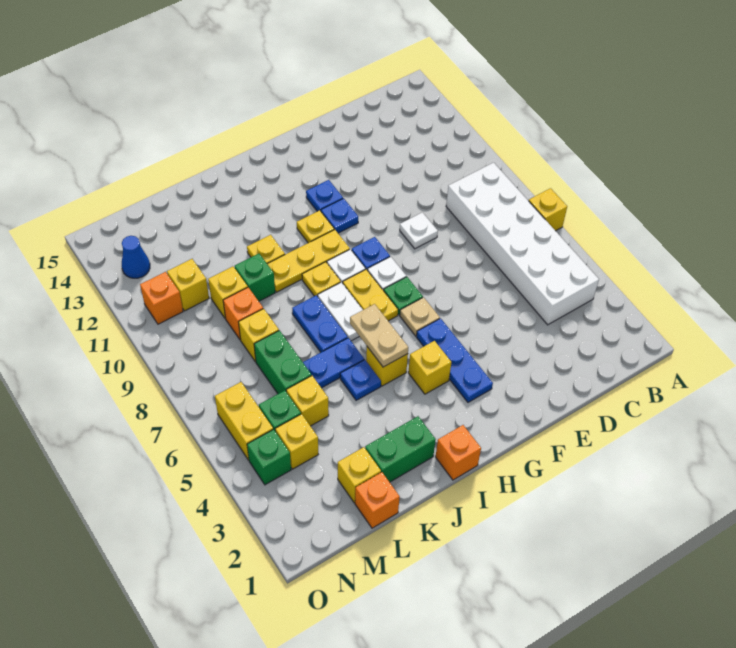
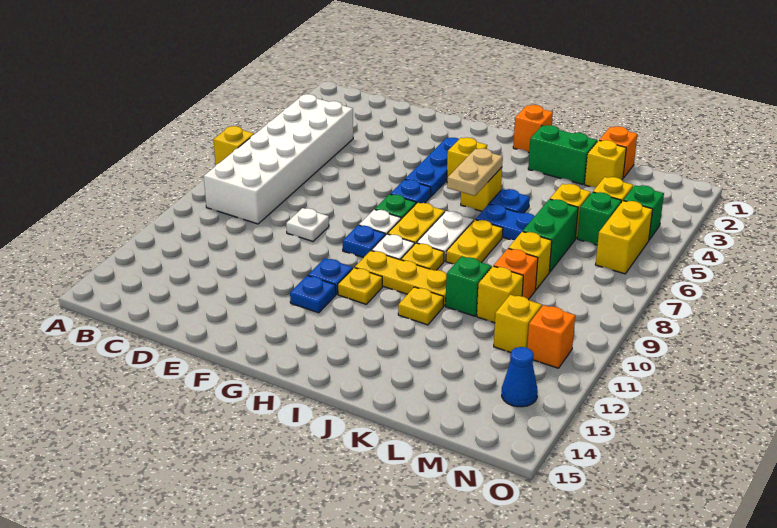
tan plate G6 level 1 -> blue plate G6 level 1
blue plate J7:J8 level 1 -> yellow plate J7:J8 level 1

